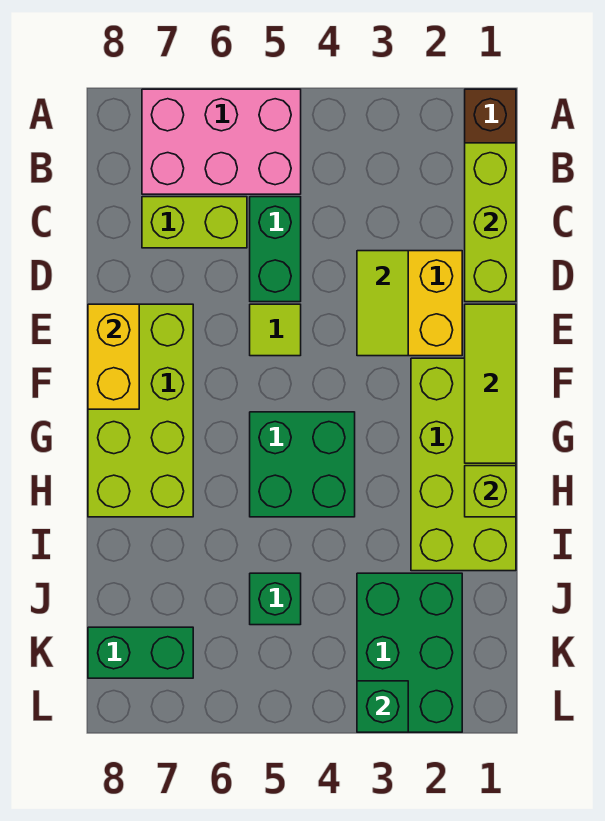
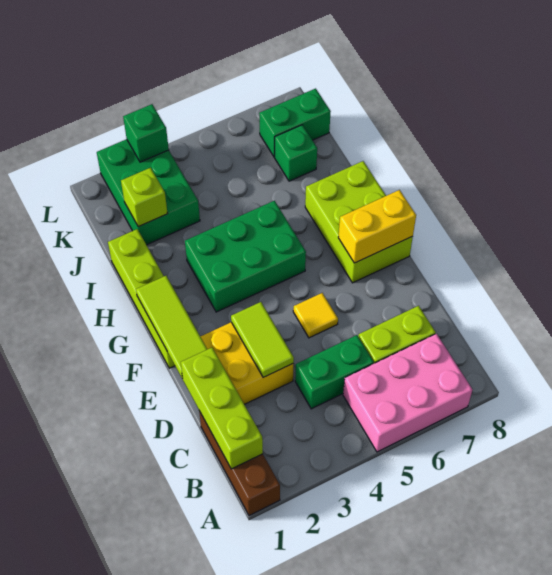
green brick C5:D5 level 1 -> green brick C4:C5 level 1
lime tile E5 level 1 -> yellow tile E5 level 1
lime brick E7:H8 level 1 -> lime brick F7:H8 level 1
yellow brick E8:F8 level 2 -> yellow brick F7:F8 level 2
lime brick F1:I2 level 1 -> lime brick F1:I1 level 1
green brick G4:H5 level 1 -> green brick G3:H5 level 1
lime brick H1 level 2 -> lime brick J2 level 2
green brick J5 level 1 -> green brick J7 level 1

